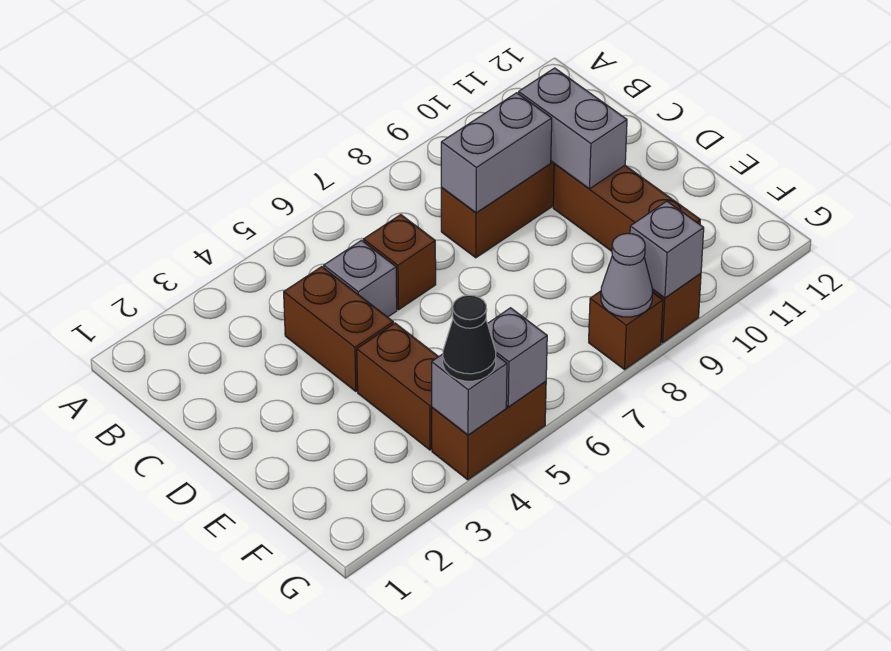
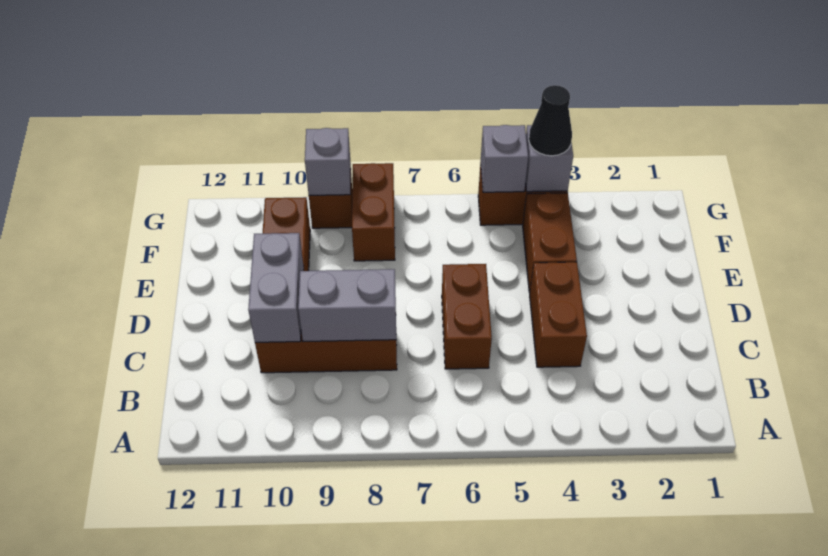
grey brick C5 level 1 -> none
brown brick C6 level 1 -> brown brick C6:D6 level 1
brown brick G8 level 1 -> brown brick F8:G8 level 1
grey cone G8 level 2 -> none

